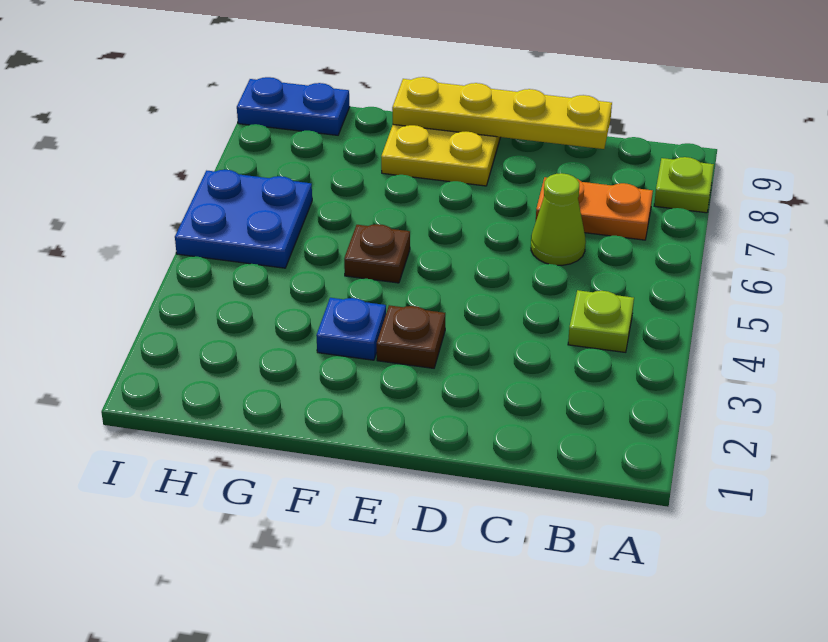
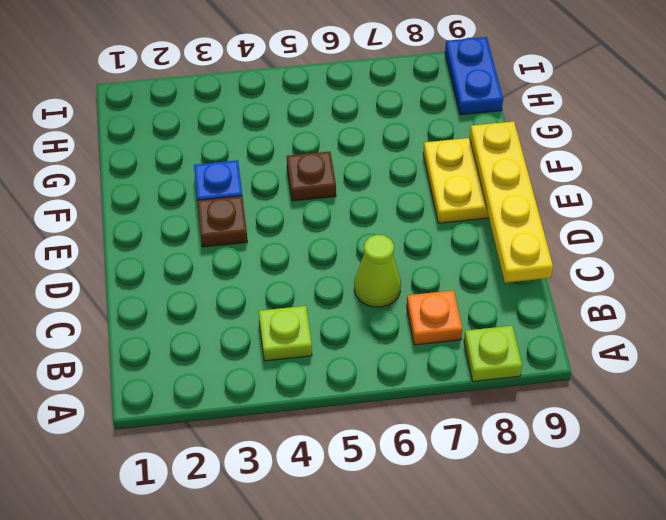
orange plate B7:C7 level 1 -> orange plate B7 level 1
blue plate H5:I6 level 1 -> none

